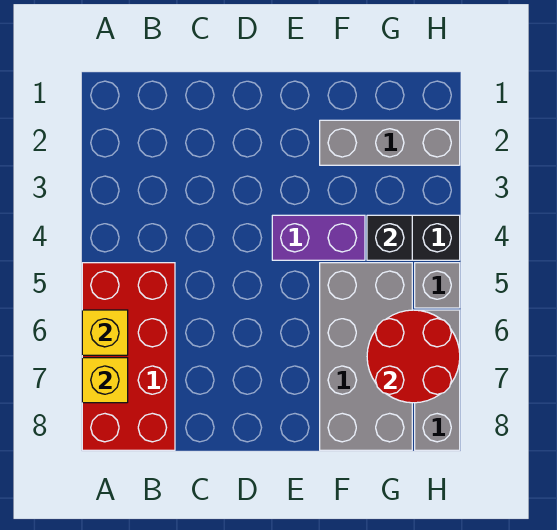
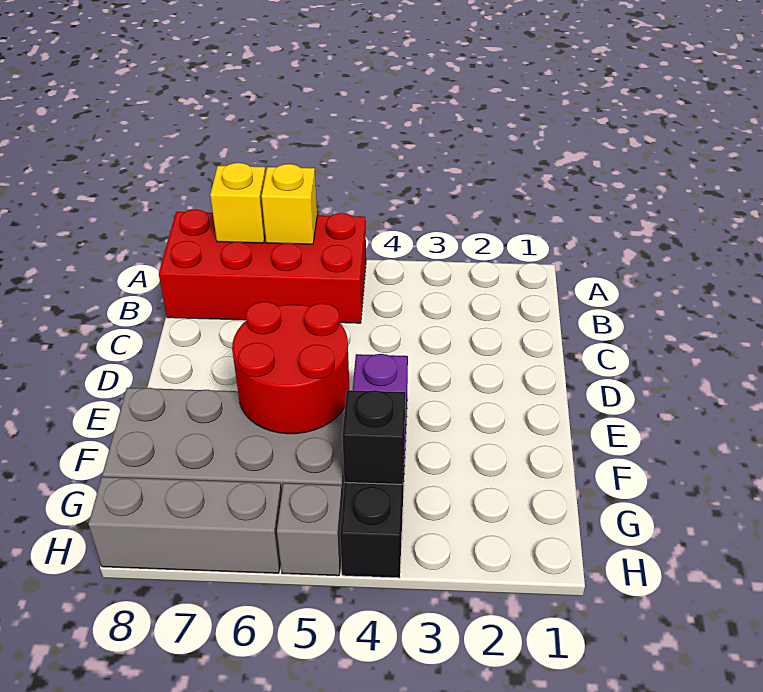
grey brick F2:H2 level 1 -> none
red round brick G6:H7 level 2 -> red round brick E5:F6 level 2

